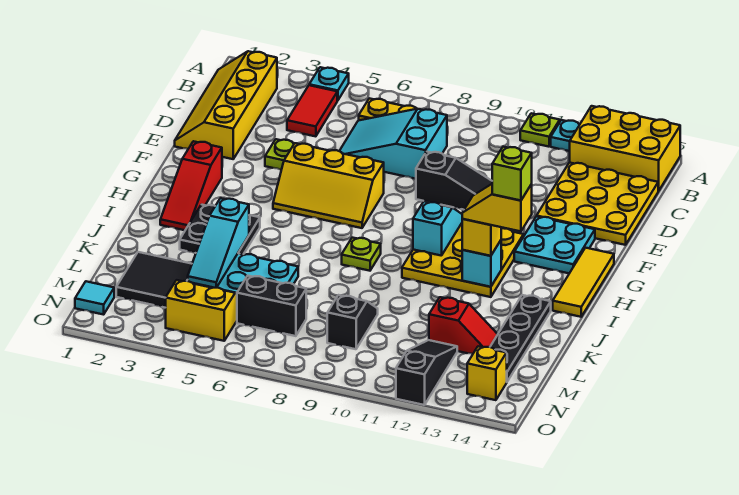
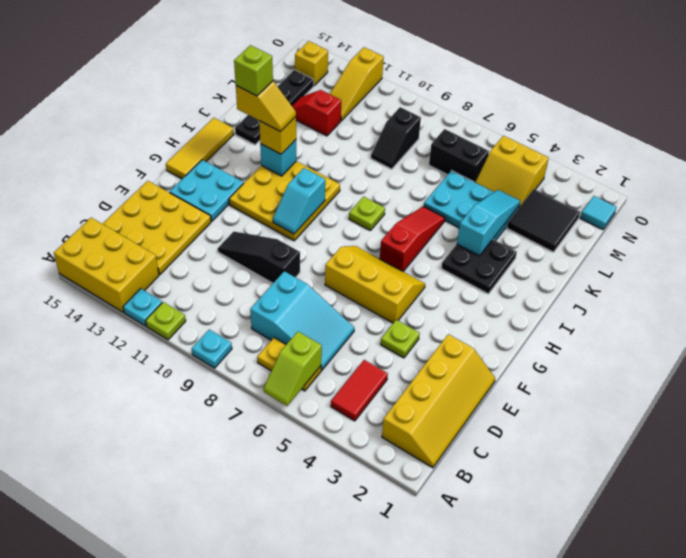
cyan plate A4 level 1 -> cyan plate A9 level 1
none -> lime slope A6:B6 level 2 top B
red slope G2:I2 level 1 top G -> red slope H6:J6 level 1 top H
black slope M12:O12 level 1 top O -> yellow slope M12:O12 level 1 top O

